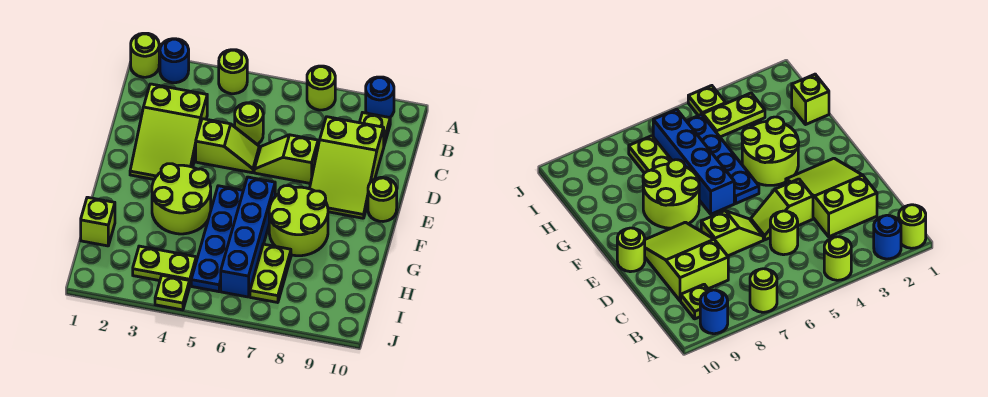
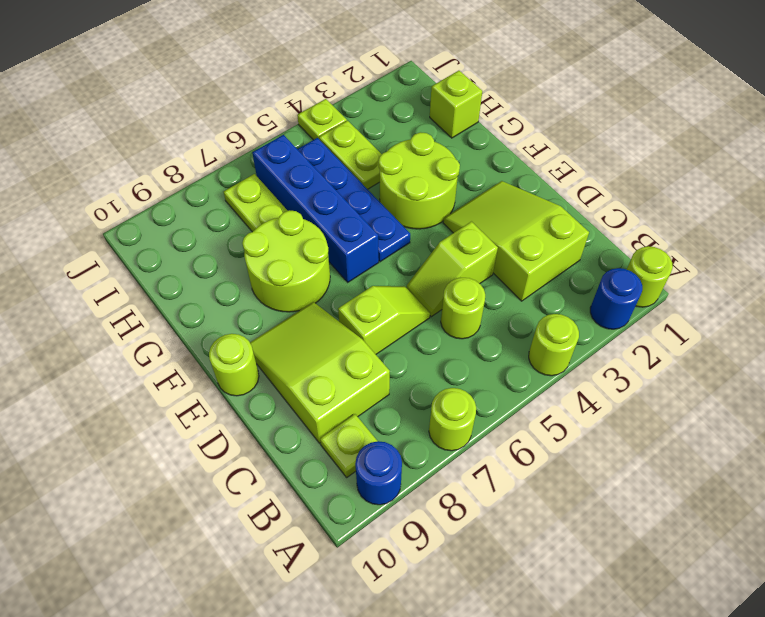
lime plate I3:I4 level 1 -> lime plate H4:I4 level 1

